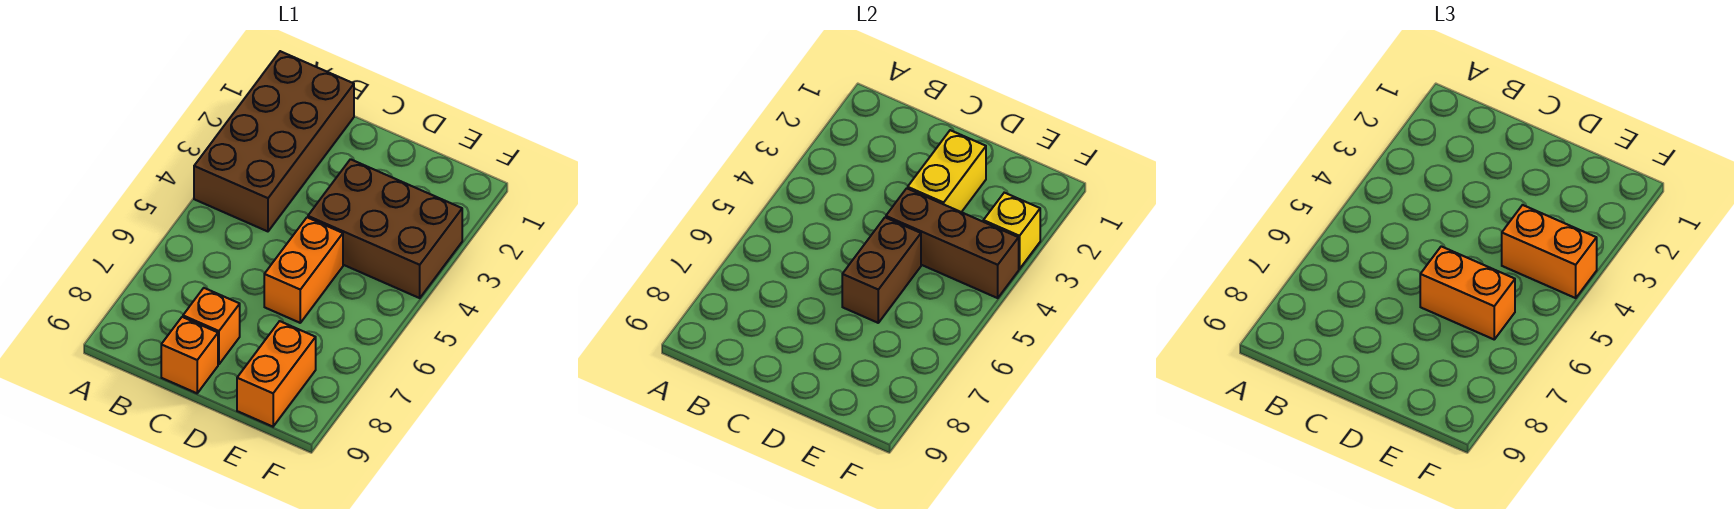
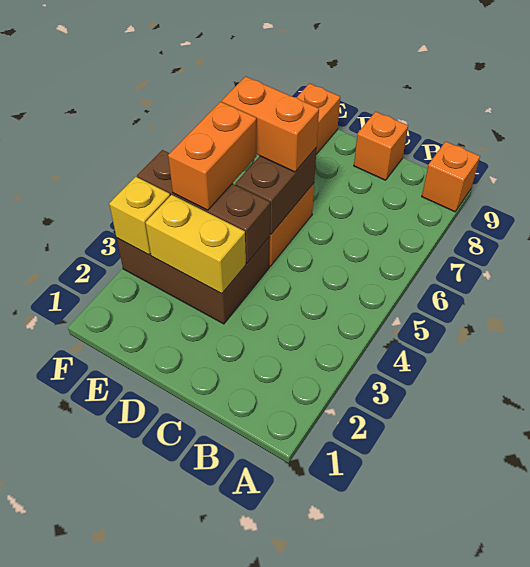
brown brick A1:B4 level 1 -> none
orange brick C8 level 1 -> orange brick A9 level 1
yellow brick D2:D3 level 2 -> yellow brick D3:E3 level 2
orange brick E4:F4 level 3 -> orange brick E4:E5 level 3

